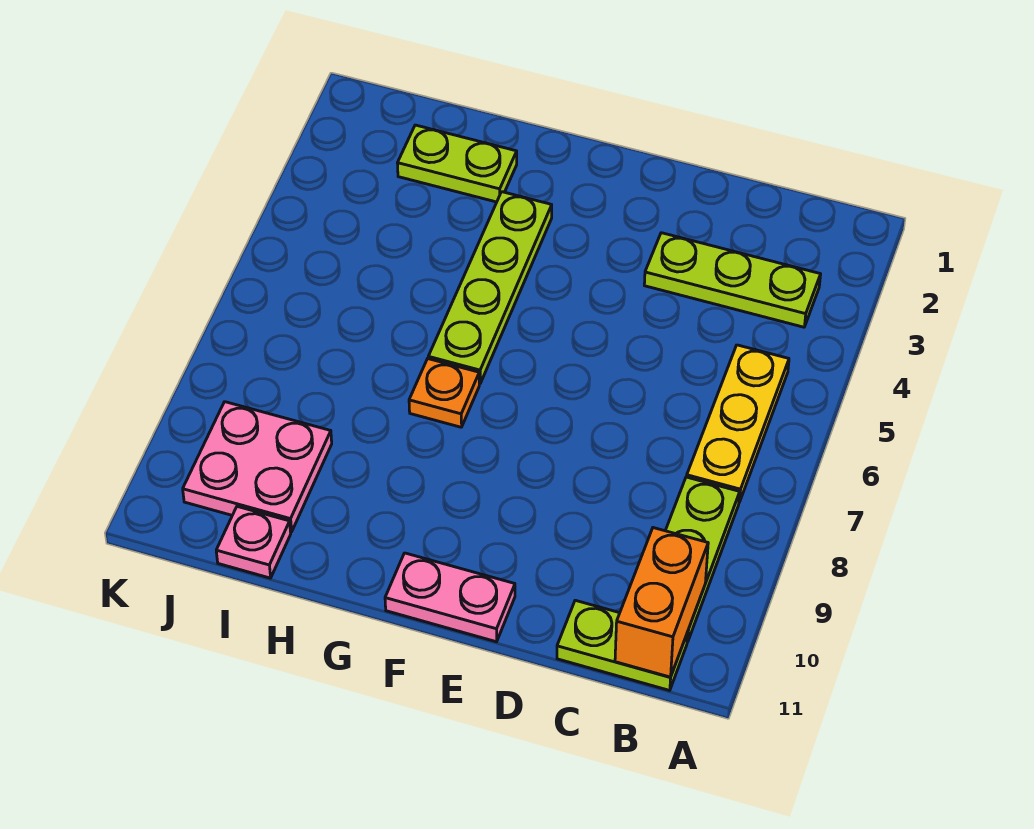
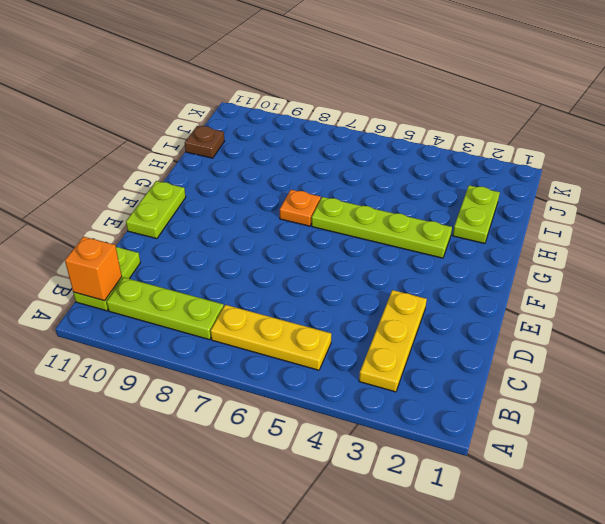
lime plate B3:D3 level 1 -> yellow plate B3:D3 level 1
orange brick B10:B11 level 2 -> orange brick B11 level 2
pink plate E11:F11 level 1 -> lime plate E11:F11 level 1
pink plate I9:J10 level 1 -> none
pink plate I11 level 1 -> brown plate I11 level 1

